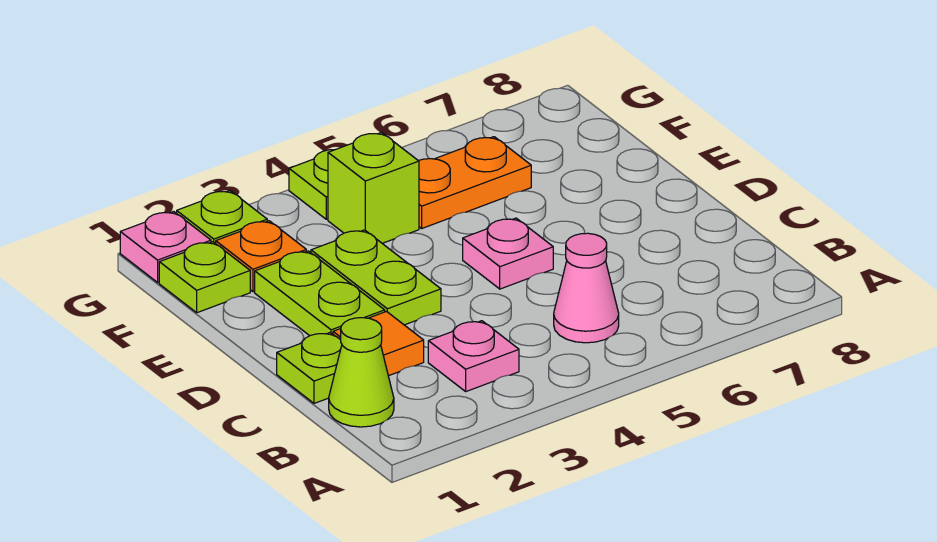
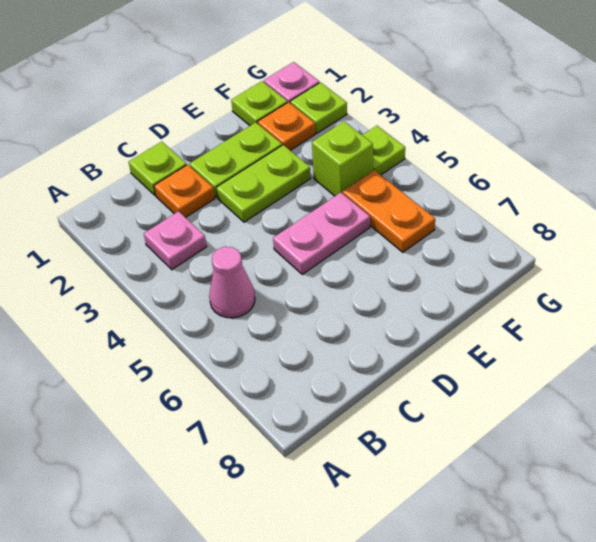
lime cone B1 level 1 -> none
orange tile C2 level 1 -> orange plate C2 level 1
pink plate D5 level 1 -> pink plate D5:E5 level 1

